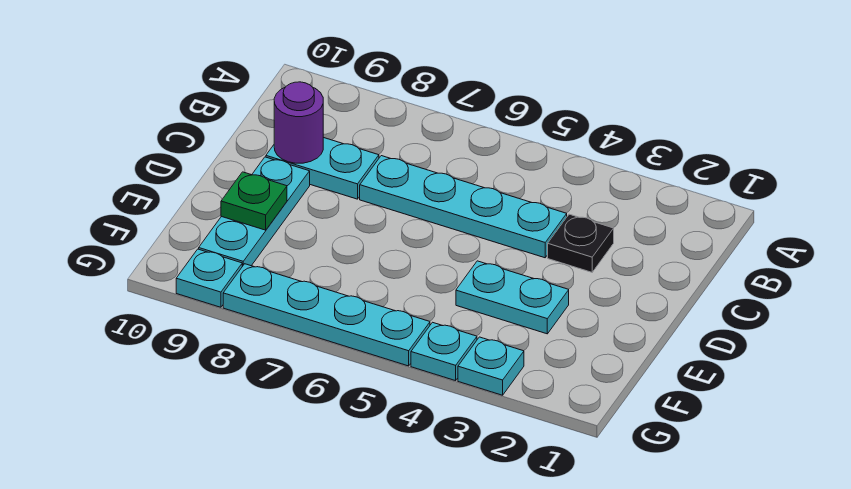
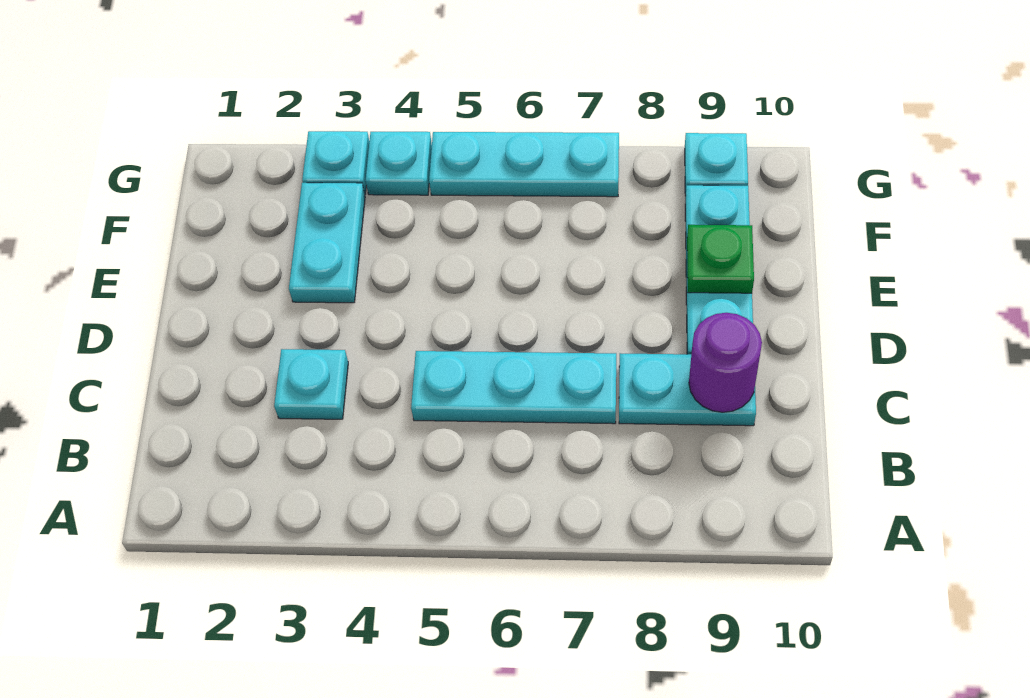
black plate C3 level 1 -> cyan plate C3 level 1
cyan plate C4:C7 level 1 -> cyan plate C5:C7 level 1
cyan plate E3:E4 level 1 -> cyan plate E3:F3 level 1
cyan plate G5:G8 level 1 -> cyan plate G5:G7 level 1

